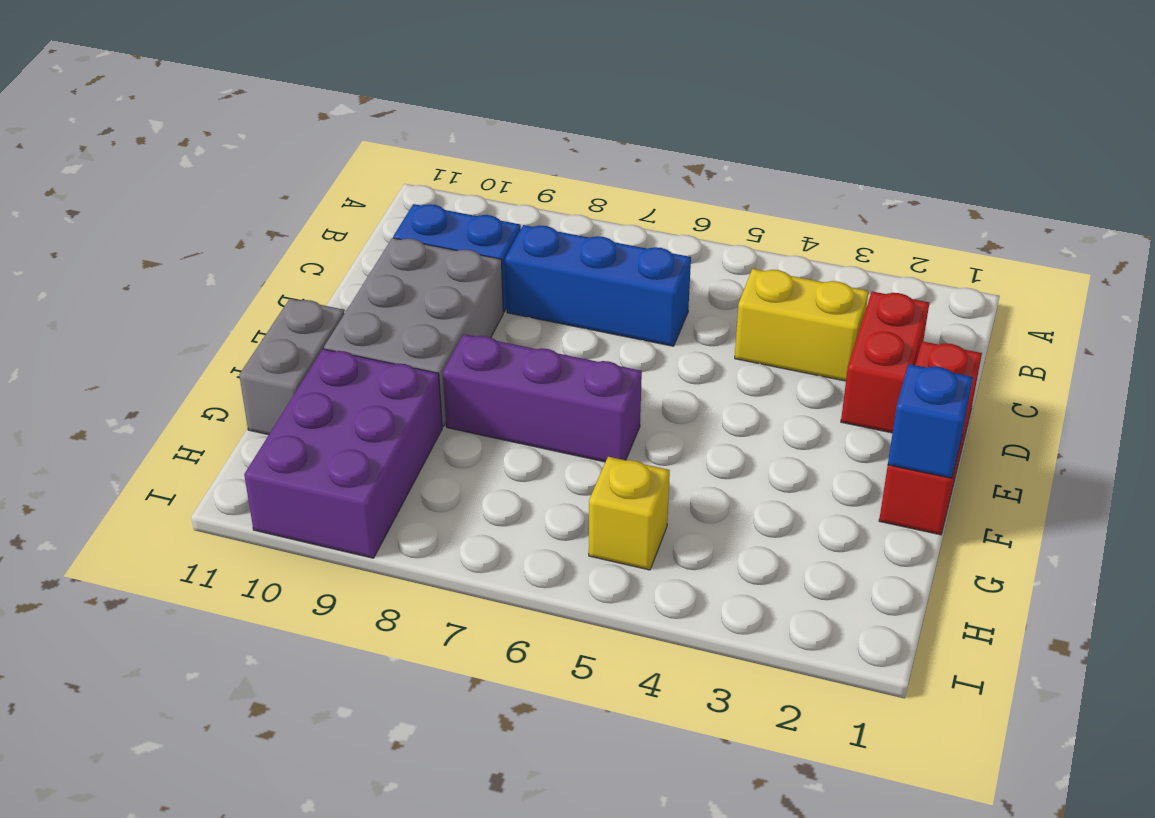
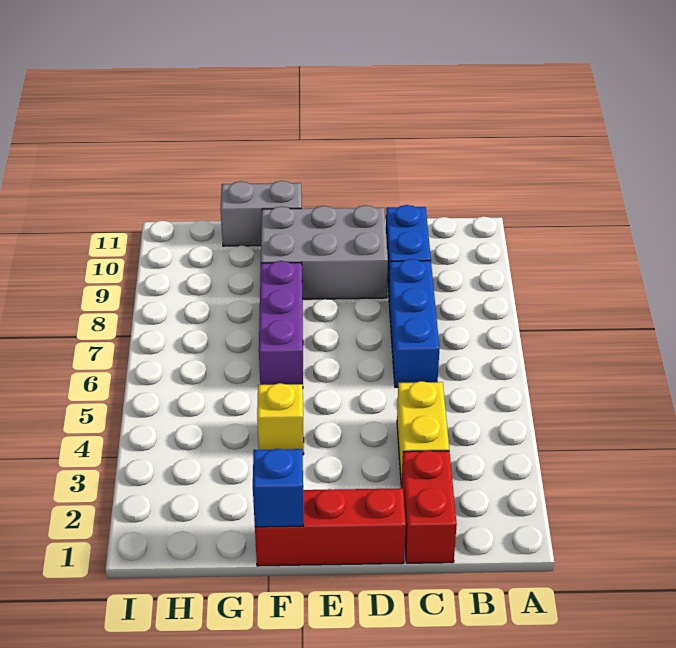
red brick C2:D2 level 1 -> red brick C1:C2 level 1
purple brick G9:I10 level 1 -> none
yellow brick H5 level 1 -> yellow brick F4 level 1

